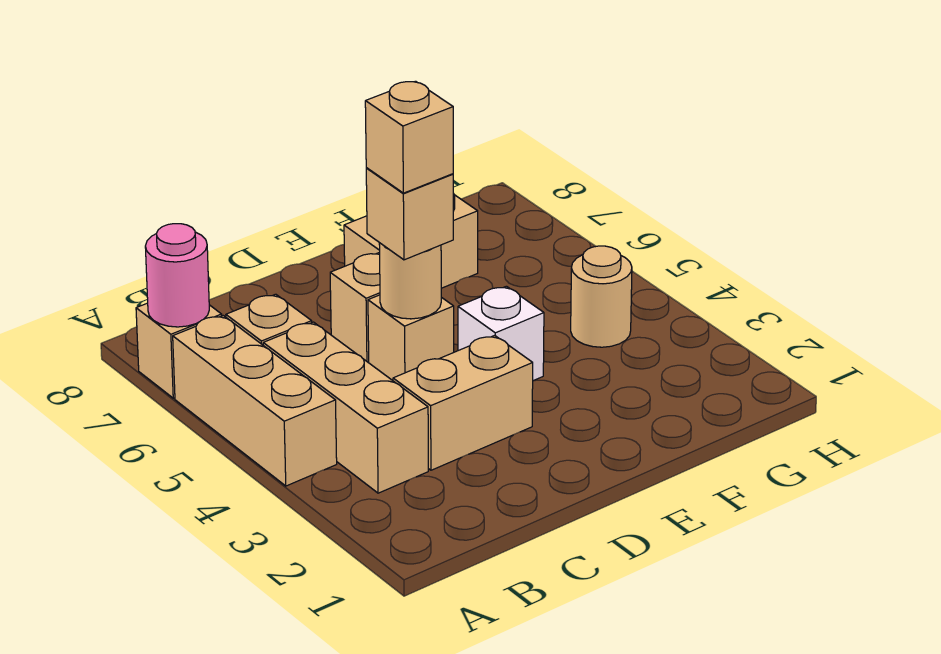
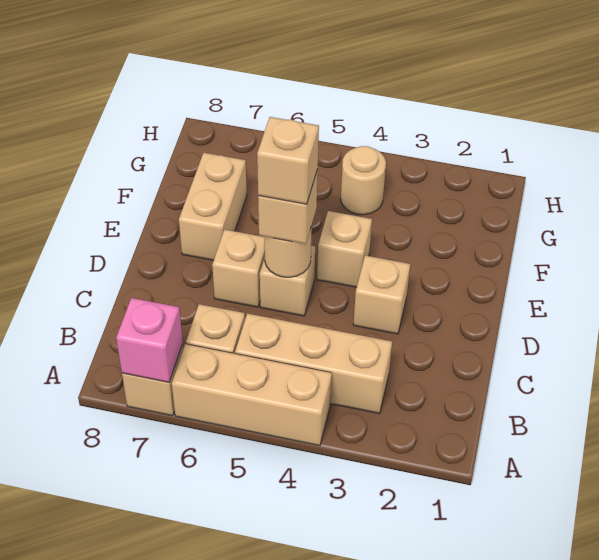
pink round brick A7 level 2 -> pink brick A7 level 2
tan brick C3:D3 level 1 -> tan brick D3 level 1
white brick E4 level 1 -> tan brick E4 level 1

